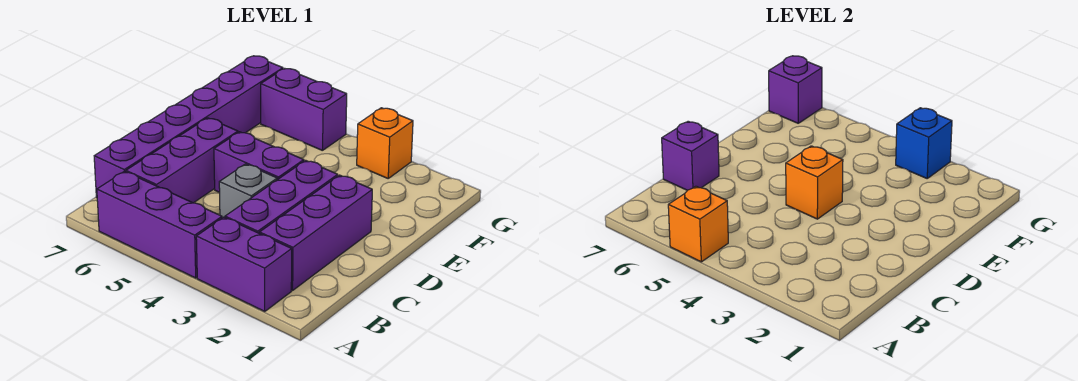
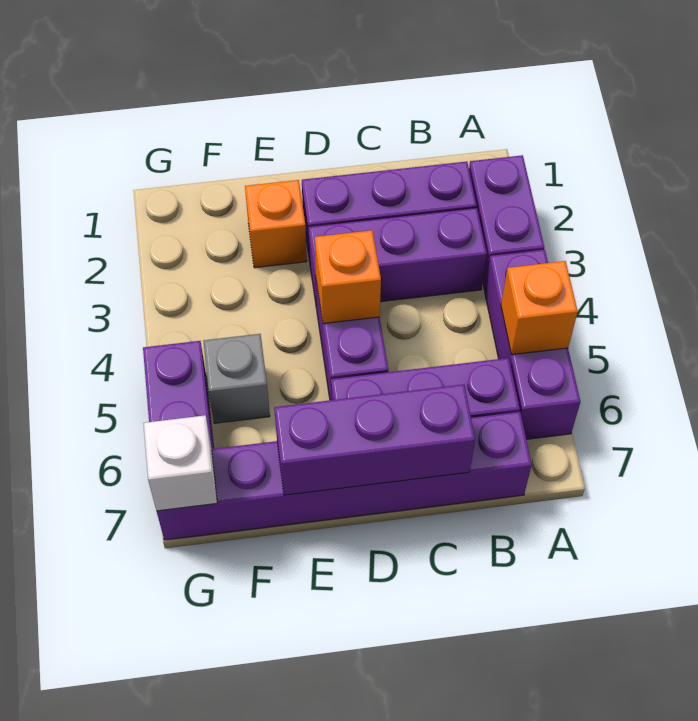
grey brick C4 level 1 -> grey brick F5 level 1
purple brick C7 level 2 -> purple brick C7:E7 level 2
orange brick G3 level 1 -> orange brick E2 level 1
blue brick G3 level 2 -> none
purple brick G7 level 2 -> white brick G7 level 2

